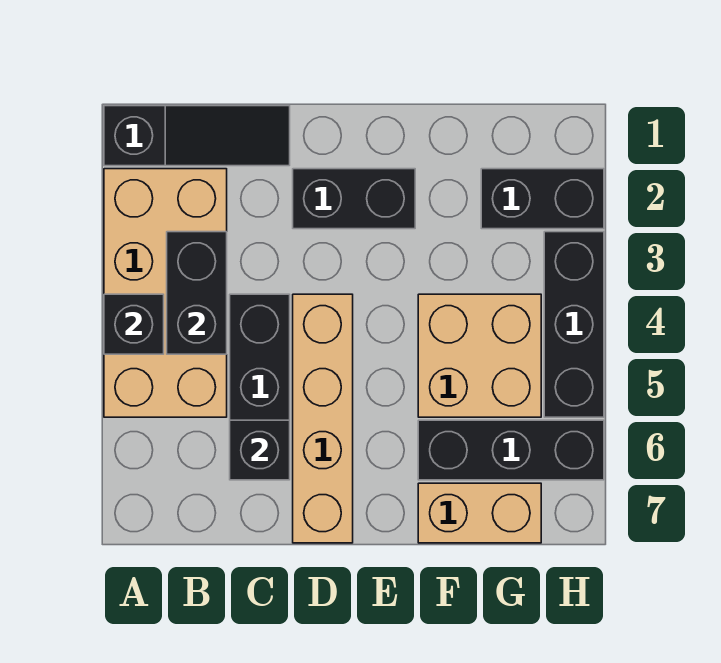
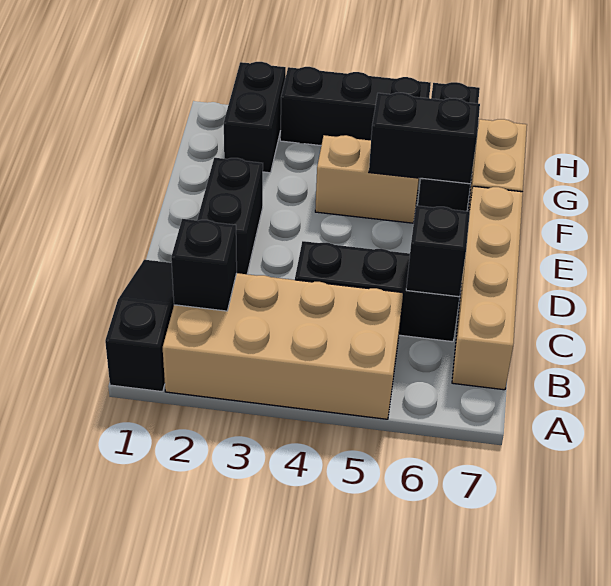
black brick A4 level 2 -> black brick B2 level 2
black brick B3:B4 level 2 -> black brick F5:F6 level 2
tan brick D4:D7 level 1 -> tan brick B7:E7 level 1
tan brick F4:G5 level 1 -> tan brick F4:F5 level 1

